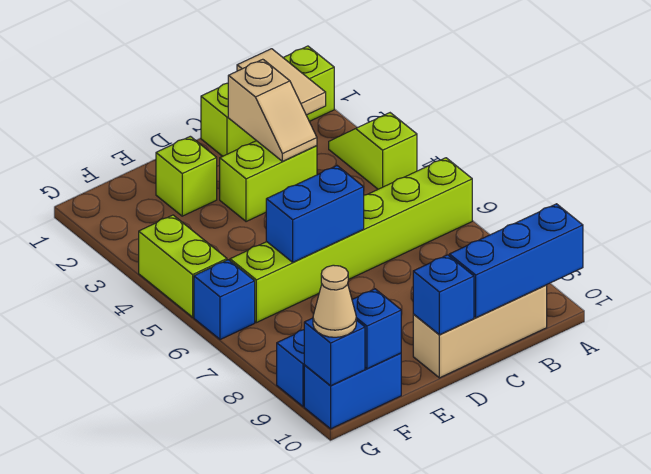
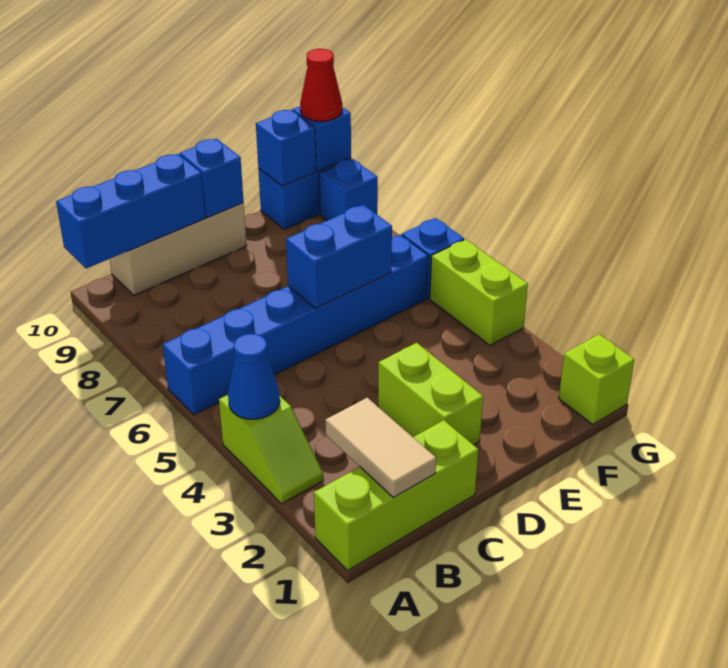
none -> blue cone A4 level 2
lime brick A6:F6 level 1 -> blue brick A6:F6 level 1
tan slope C2:C3 level 2 top 2 -> none
lime brick C3:D3 level 1 -> lime brick D2:D3 level 1
lime brick E2 level 1 -> lime brick G1 level 1
tan cone G10 level 3 -> red cone G10 level 3

